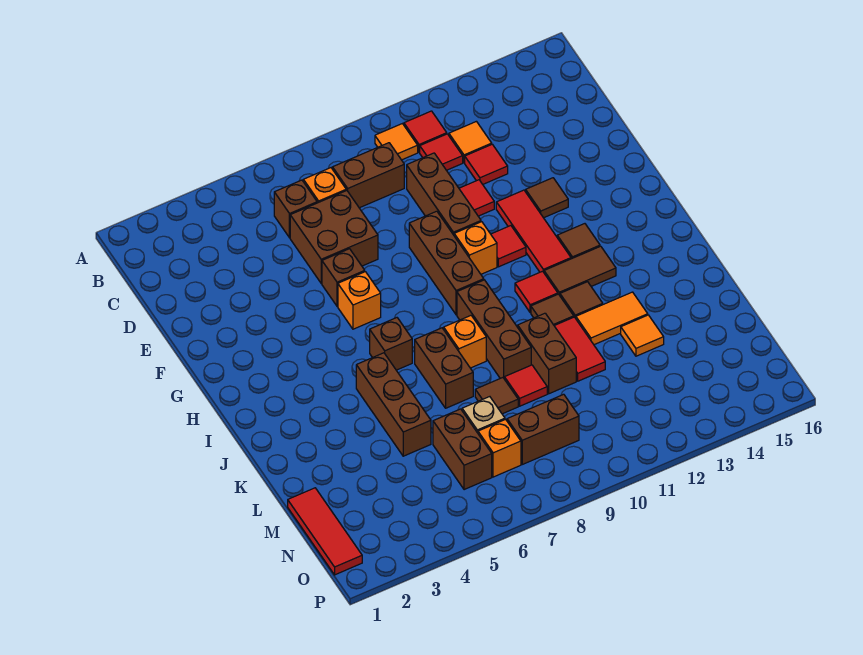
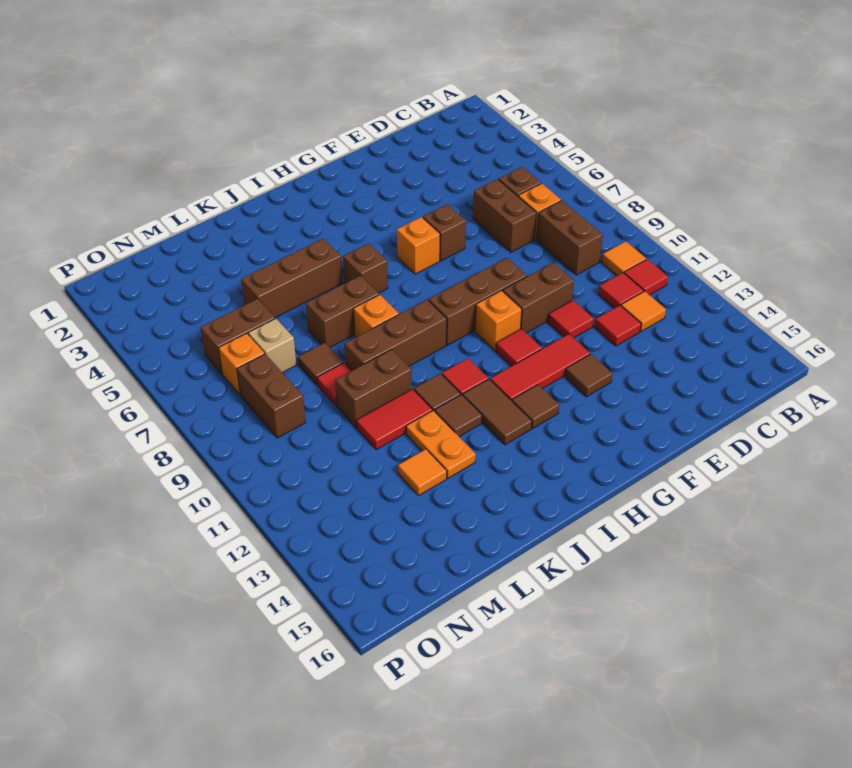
brown brick D6:E7 level 1 -> brown brick D6:D7 level 1
brown brick D10:F10 level 1 -> brown brick E10:F10 level 1
orange tile K12:K13 level 1 -> orange plate K12:K13 level 1
red tile M1:O1 level 1 -> none

